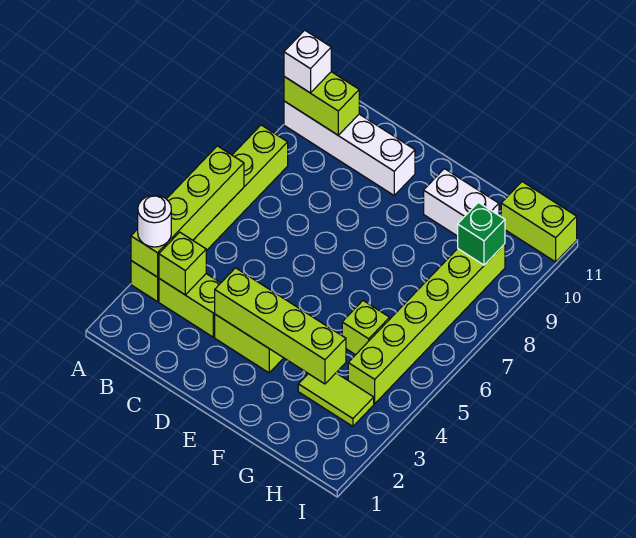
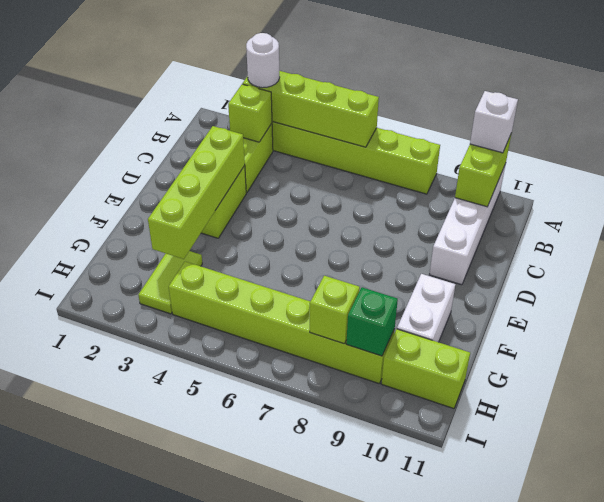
lime brick G5 level 1 -> lime brick H8 level 2
lime brick H11:I11 level 1 -> lime brick H10:H11 level 1

